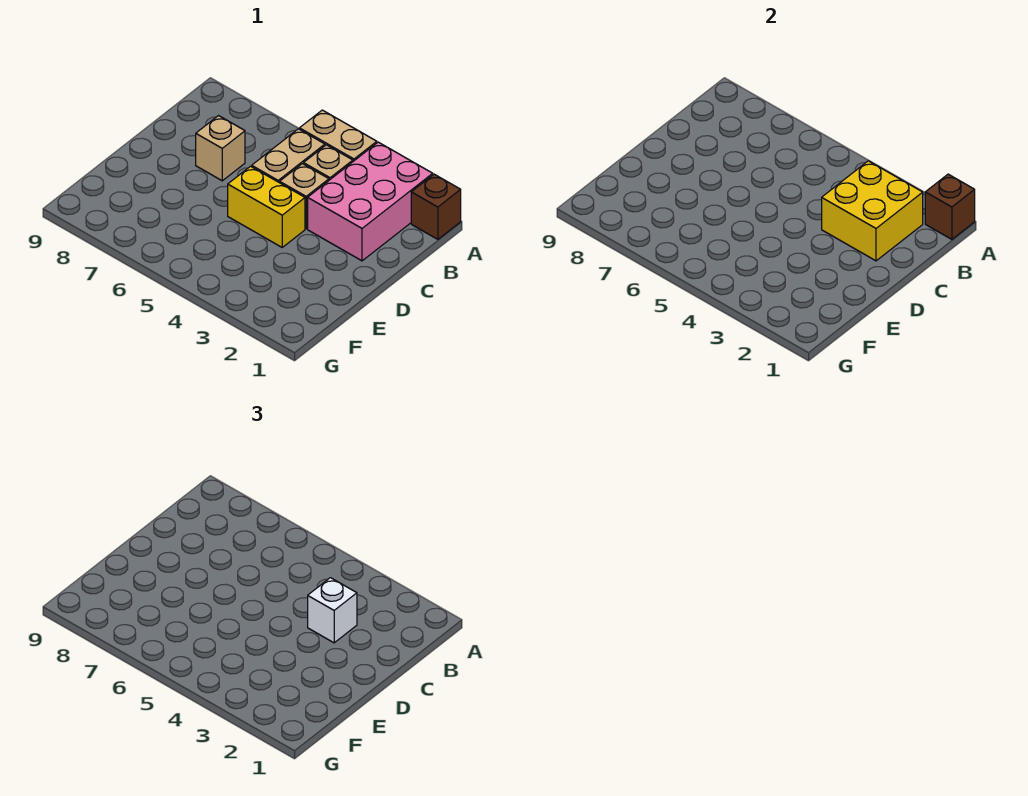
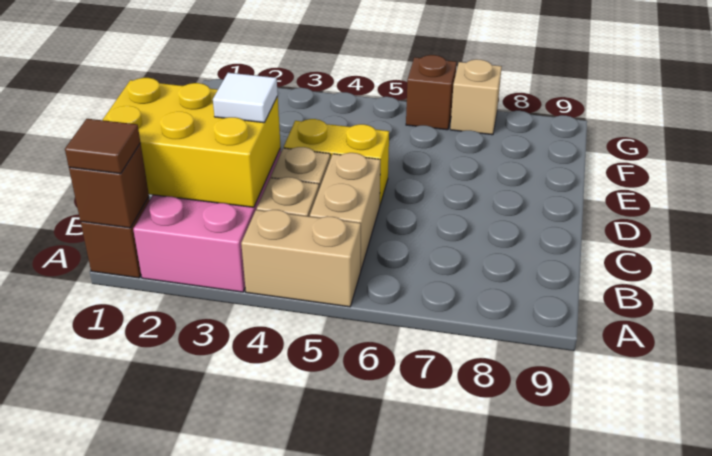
none -> brown tile A1 level 3
yellow brick B2:C3 level 2 -> yellow brick B1:C3 level 2
white brick C3 level 3 -> white tile C3 level 3
tan brick C7 level 1 -> tan brick G7 level 1
none -> brown brick G6 level 1

